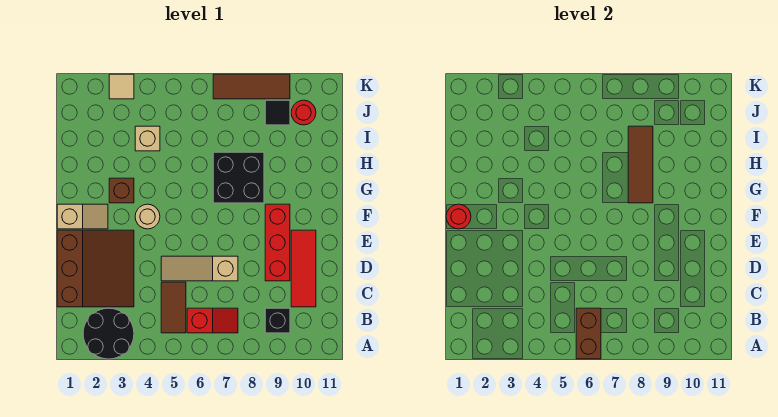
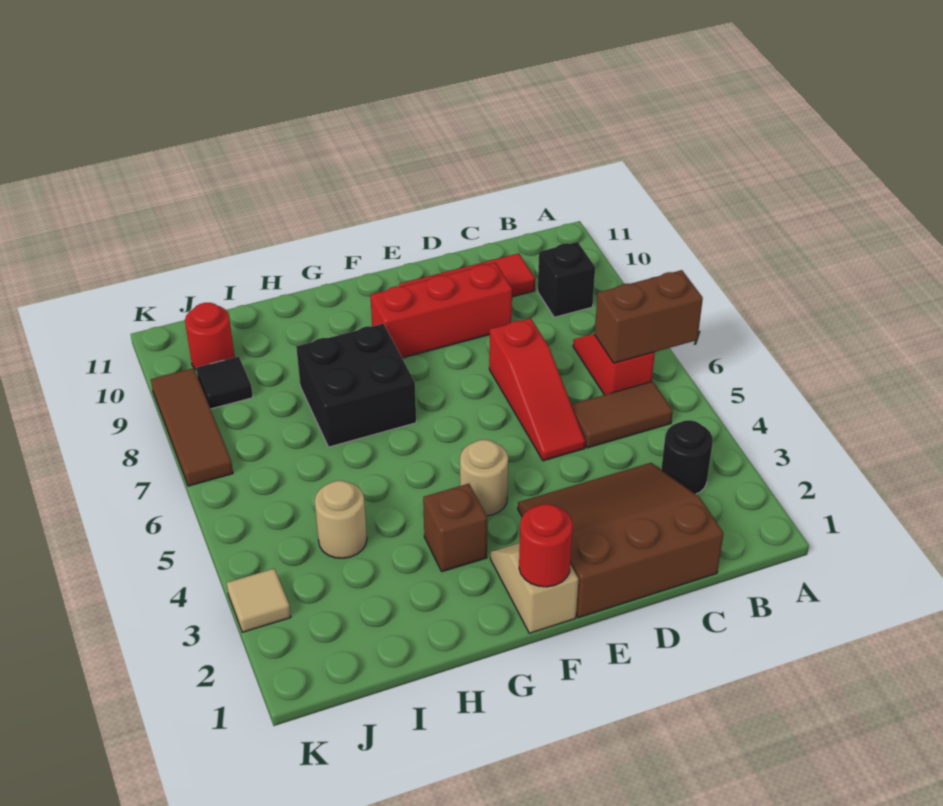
black round brick A2:B3 level 1 -> black round brick B3 level 1
tan slope D5:D7 level 1 top 7 -> red slope D5:D7 level 1 top 7
brown tile G8:I8 level 2 -> none
tan brick I4 level 1 -> tan round brick I4 level 1

